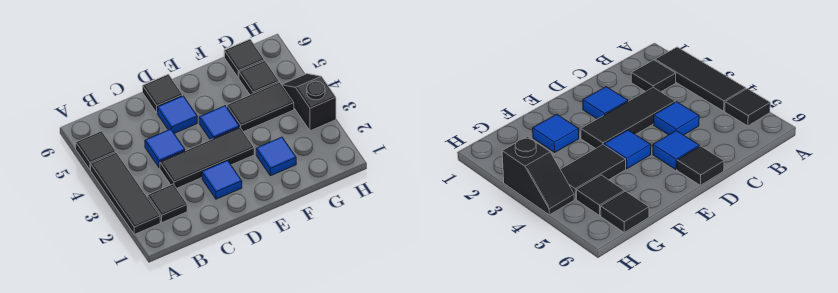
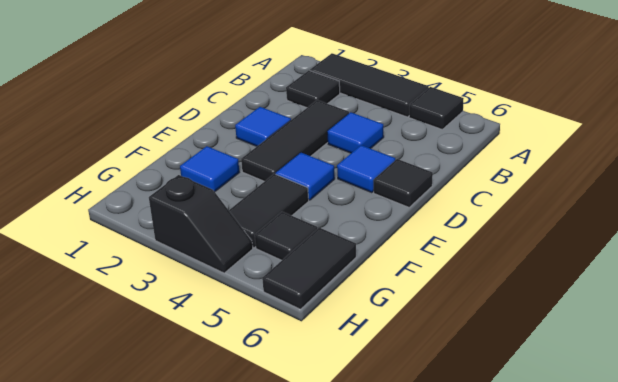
black tile G6 level 1 -> black tile G6:H6 level 1

